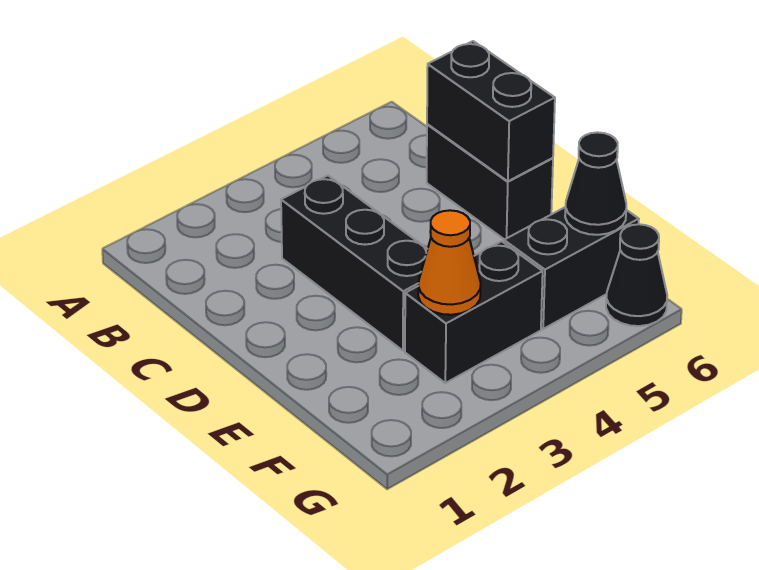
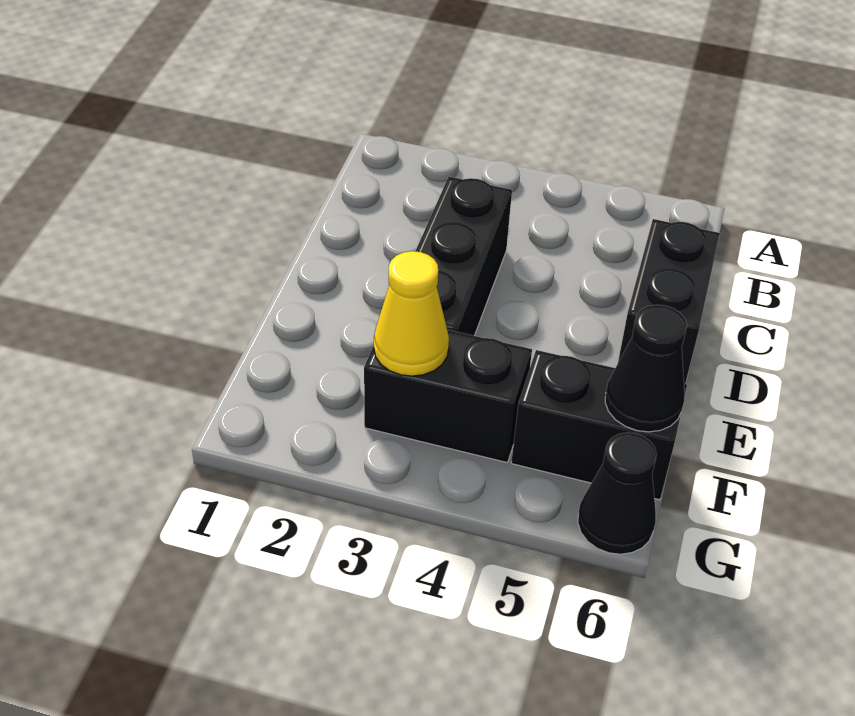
black brick C6:D6 level 2 -> none
orange cone F3 level 2 -> yellow cone F3 level 2

